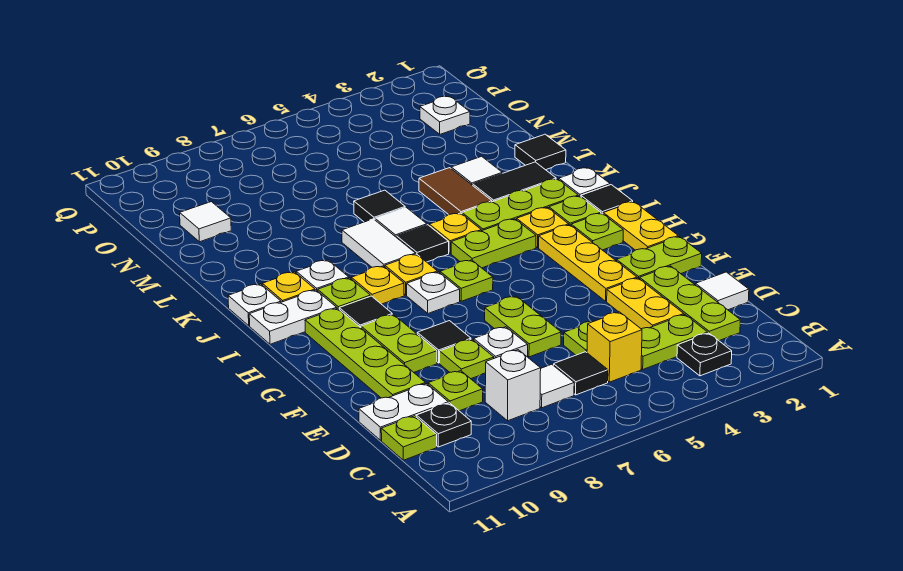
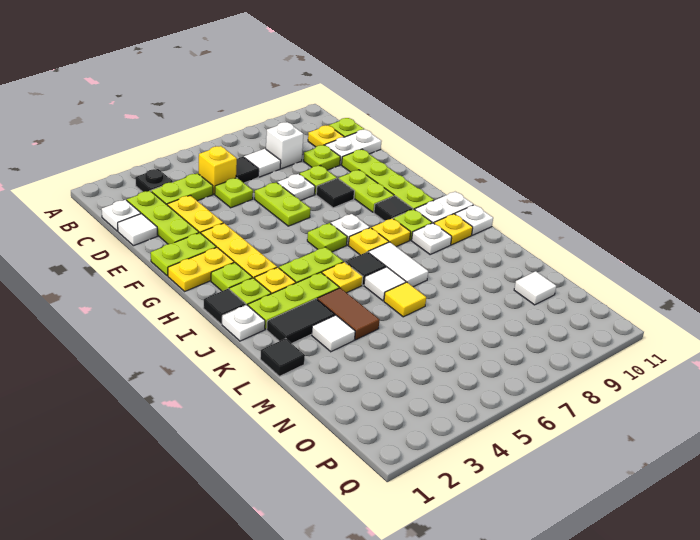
black plate C10 level 1 -> yellow plate C10 level 1
yellow plate G1:H1 level 1 -> yellow plate G1:G2 level 1
black tile L6 level 1 -> yellow tile L6 level 1
white plate O2 level 1 -> white plate C1 level 1

